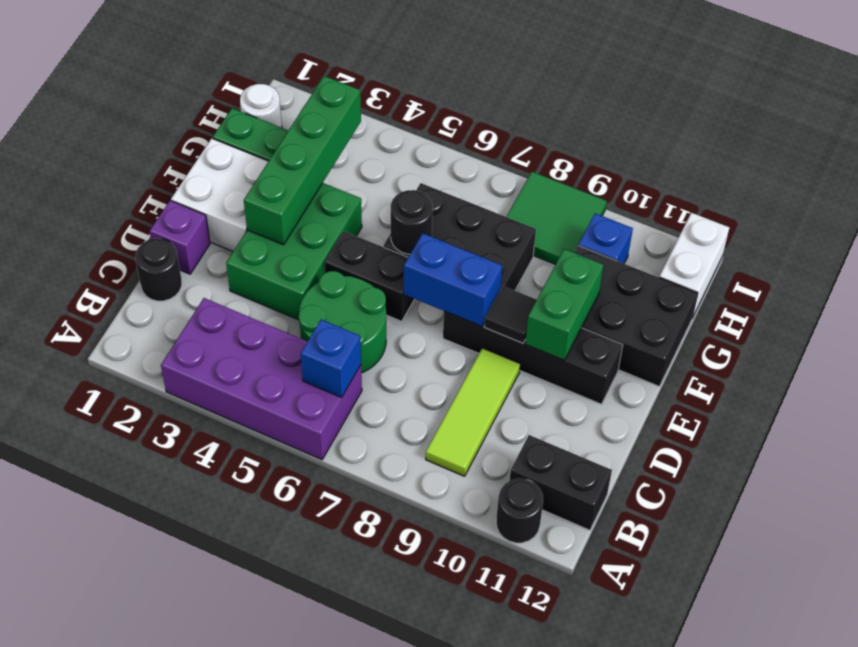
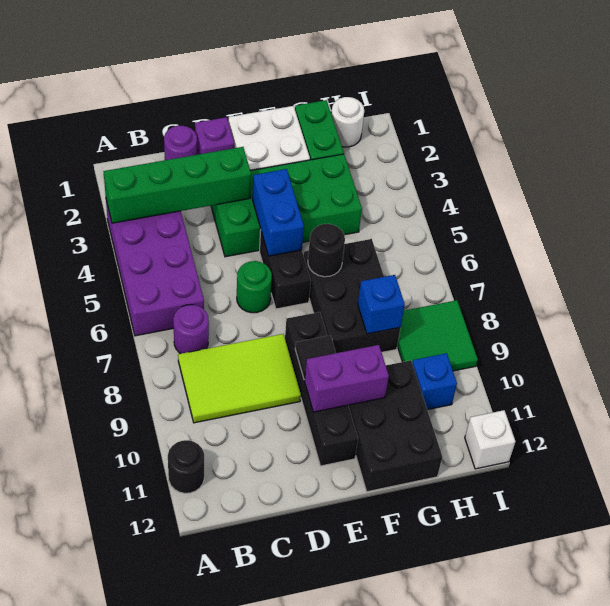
blue brick B6 level 2 -> blue brick G8 level 2
none -> purple round brick B7 level 1
lime tile B9:D9 level 1 -> lime tile B8:D9 level 1
black brick B11:B12 level 1 -> none
black round brick C1 level 1 -> purple round brick C1 level 1
green round brick C5:D6 level 1 -> green round brick D6 level 1
green brick D3:F4 level 1 -> green brick D3:G4 level 1
green brick E3:H3 level 2 -> green brick A3:D3 level 2
blue brick E7:E8 level 2 -> blue brick E4:E5 level 2
green brick E10:F10 level 2 -> purple brick E10:F10 level 2
white brick H12:I12 level 1 -> white brick I12 level 1

